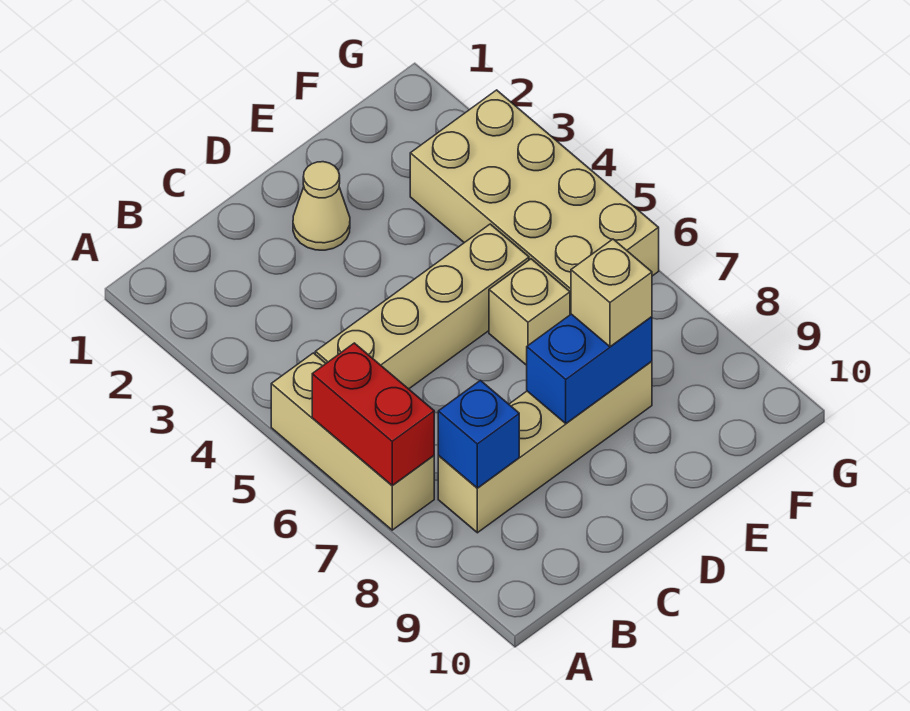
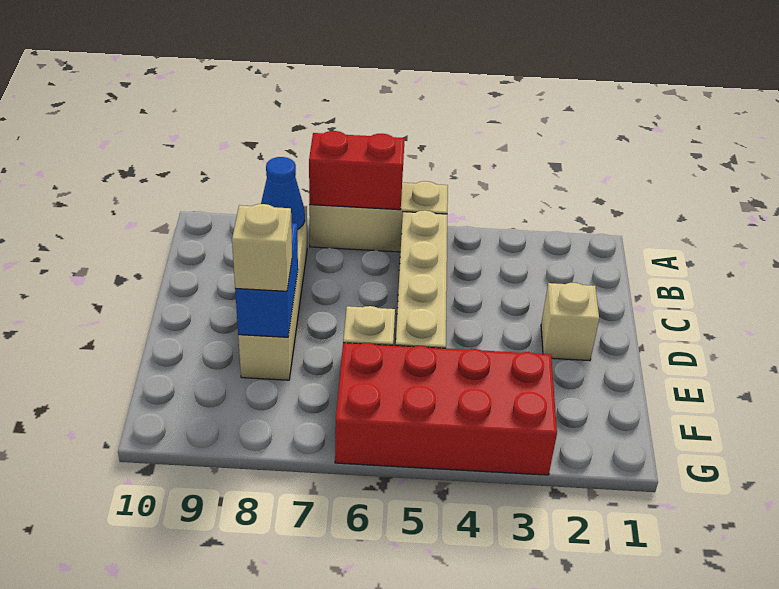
blue brick B8 level 2 -> blue cone B8 level 2
tan cone D2 level 1 -> tan brick D2 level 1
tan brick F3:G6 level 1 -> red brick F3:G6 level 1

